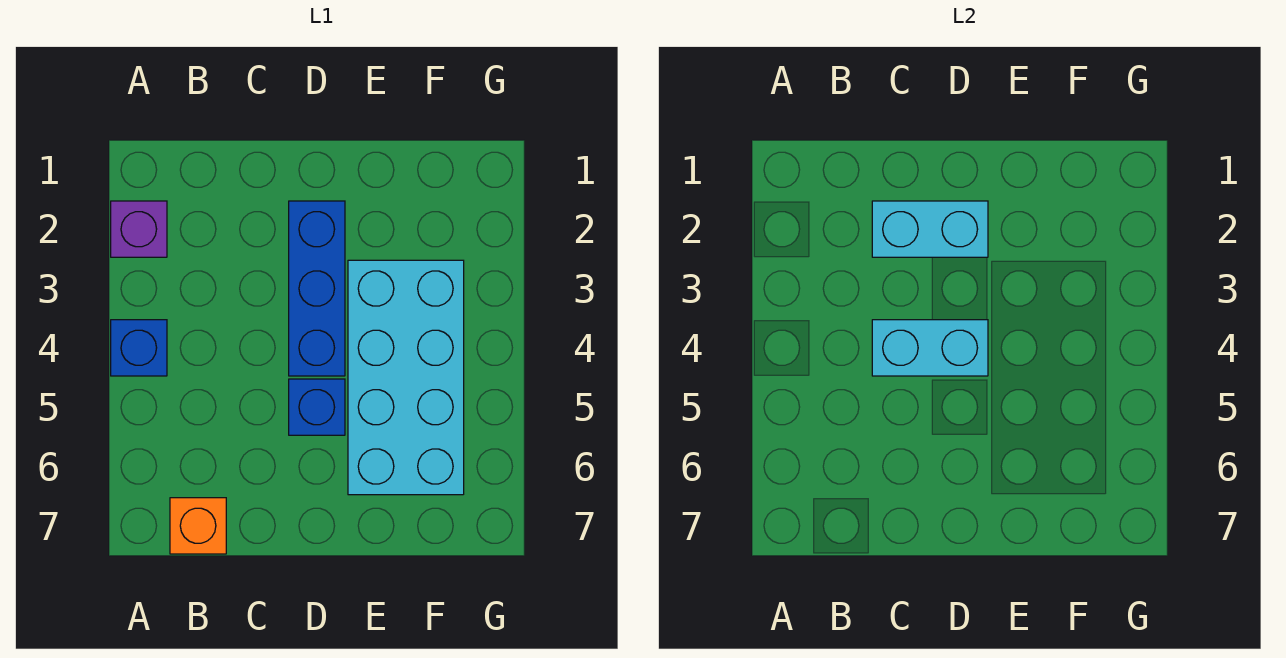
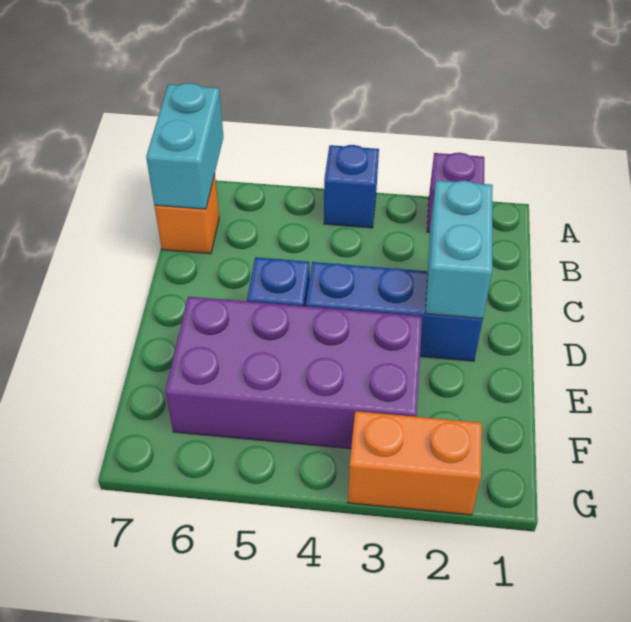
cyan brick C4:D4 level 2 -> cyan brick A7:B7 level 2
cyan brick E3:F6 level 1 -> purple brick E3:F6 level 1
none -> orange brick G2:G3 level 1

